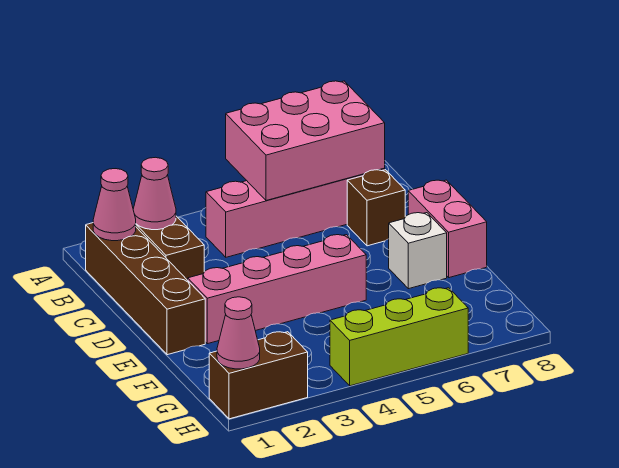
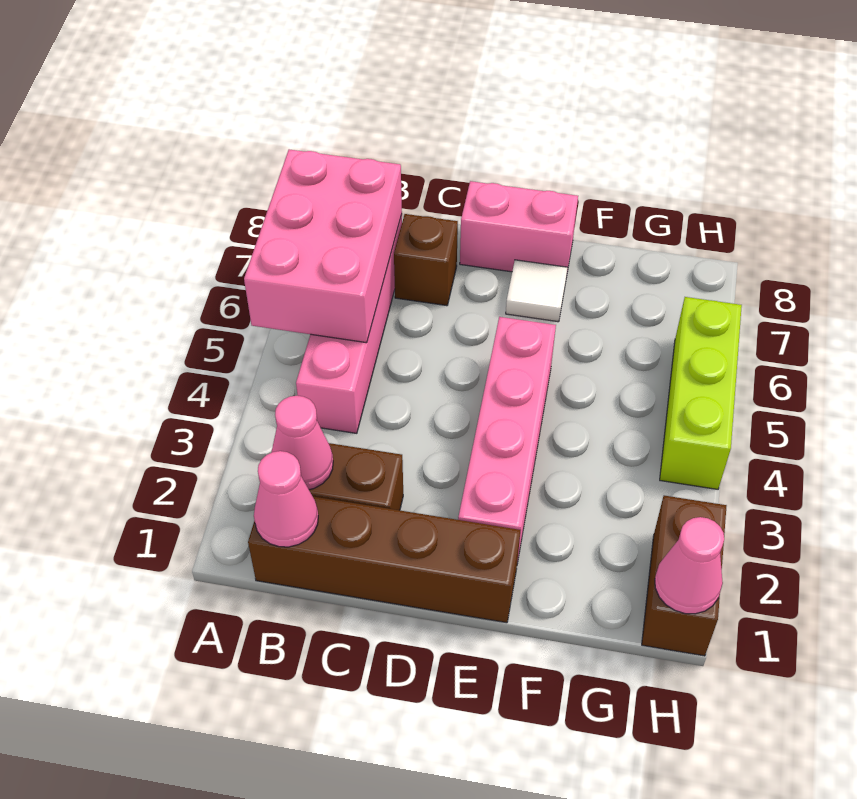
white brick E7 level 1 -> white tile E7 level 1

